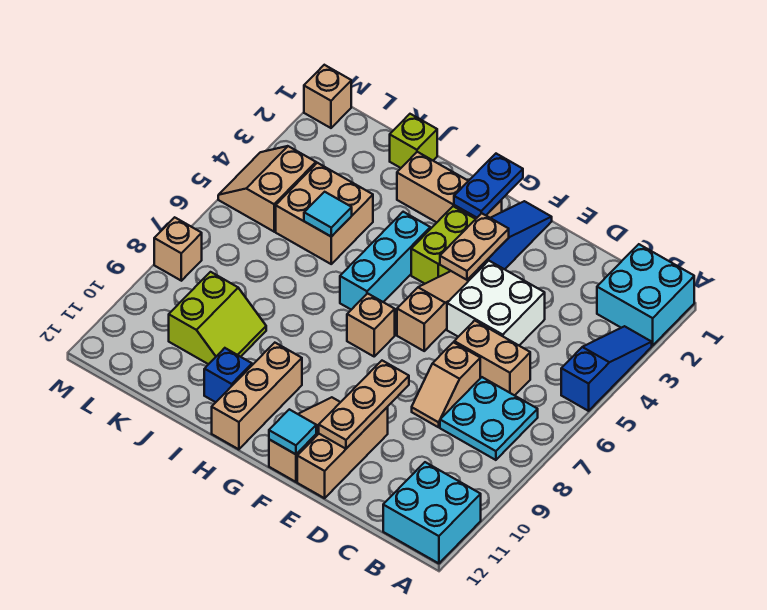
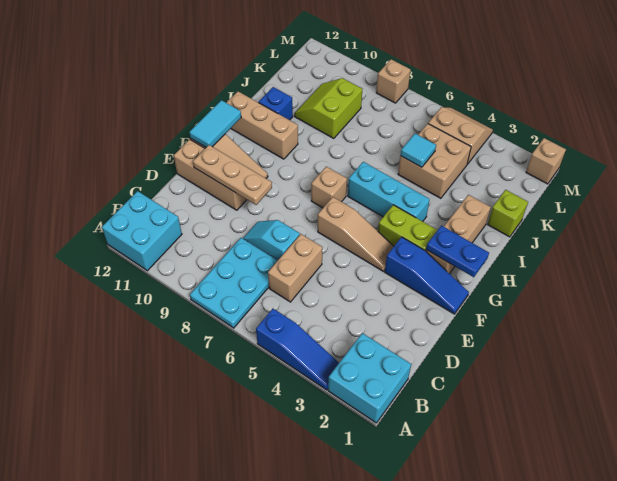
cyan plate B7:C8 level 1 -> cyan plate A7:C8 level 1
white brick D4:E5 level 1 -> none
tan slope D7:D8 level 1 top 7 -> cyan slope D7:D8 level 1 top 7
tan plate F3:F4 level 2 -> none
cyan tile F12 level 2 -> cyan tile F12:G12 level 2
lime slope J9:K10 level 1 top K -> lime slope J9:K10 level 1 top 9

